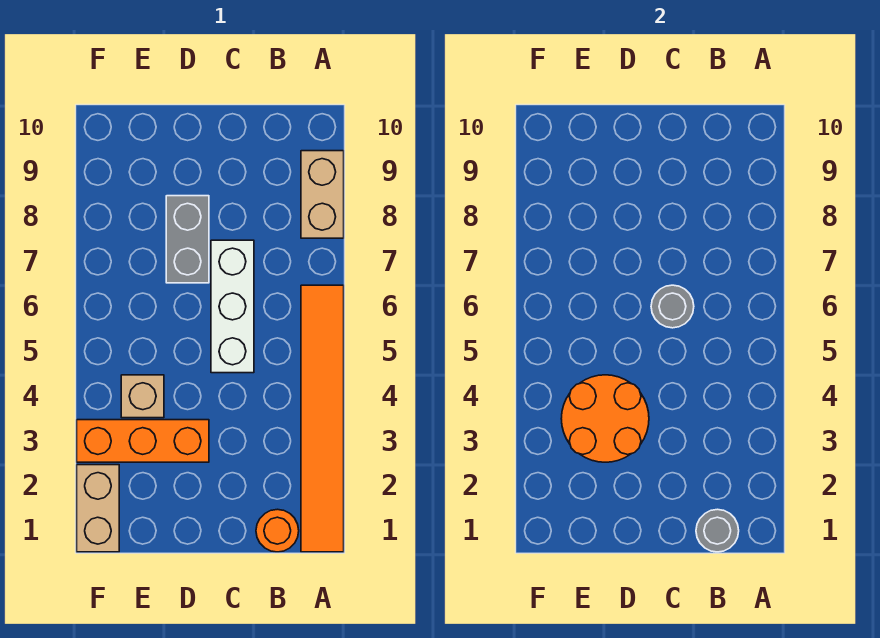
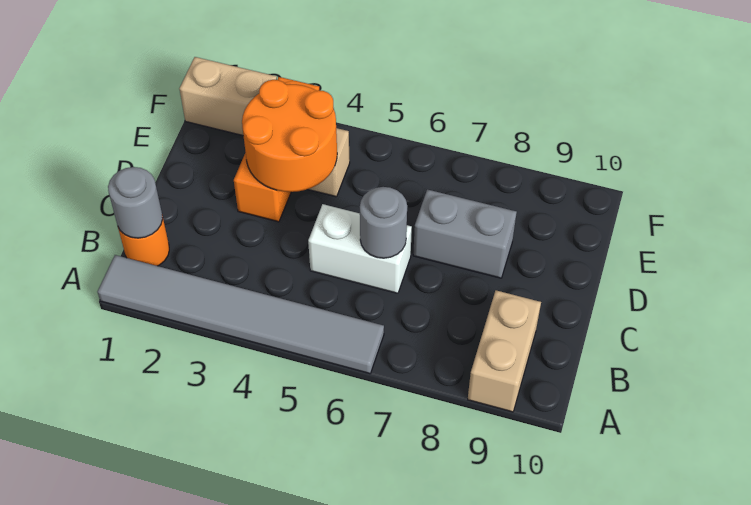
orange tile A1:A6 level 1 -> grey tile A1:A6 level 1
tan brick A8:A9 level 1 -> tan brick A9:B9 level 1
white brick C5:C7 level 1 -> white brick C5:C6 level 1

